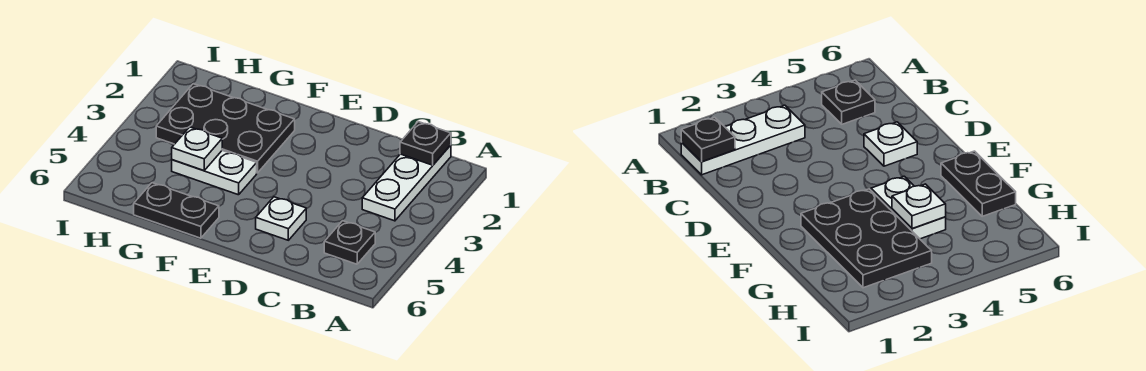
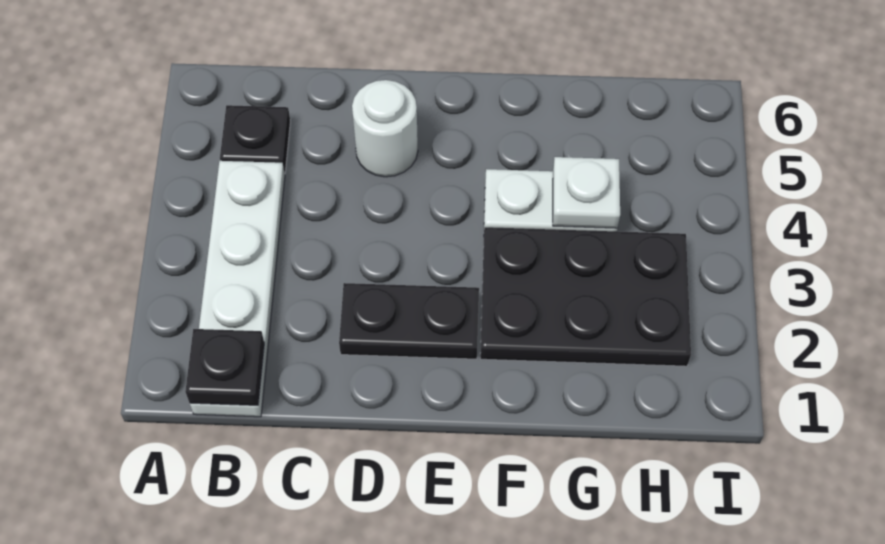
white plate B1:B3 level 1 -> white plate B1:B4 level 1
white plate D5 level 1 -> white round brick D5 level 1
black plate F6:G6 level 1 -> black plate D2:E2 level 1

